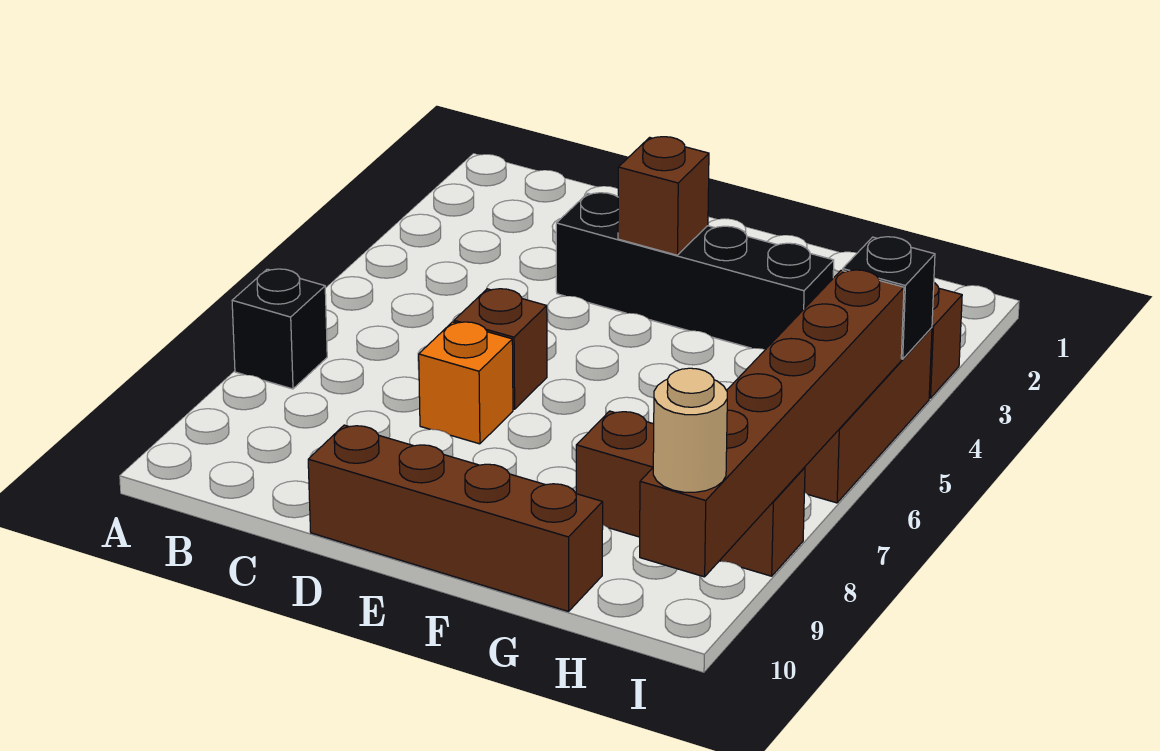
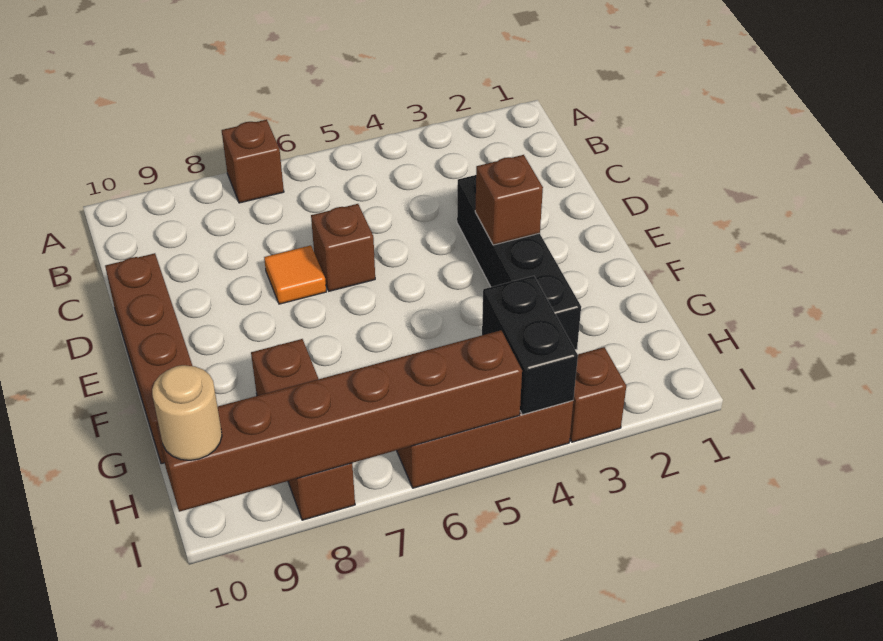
black brick A7 level 1 -> brown brick A7 level 1
orange brick D7 level 1 -> orange tile D7 level 1
black brick I4 level 2 -> black brick H4:I4 level 2

